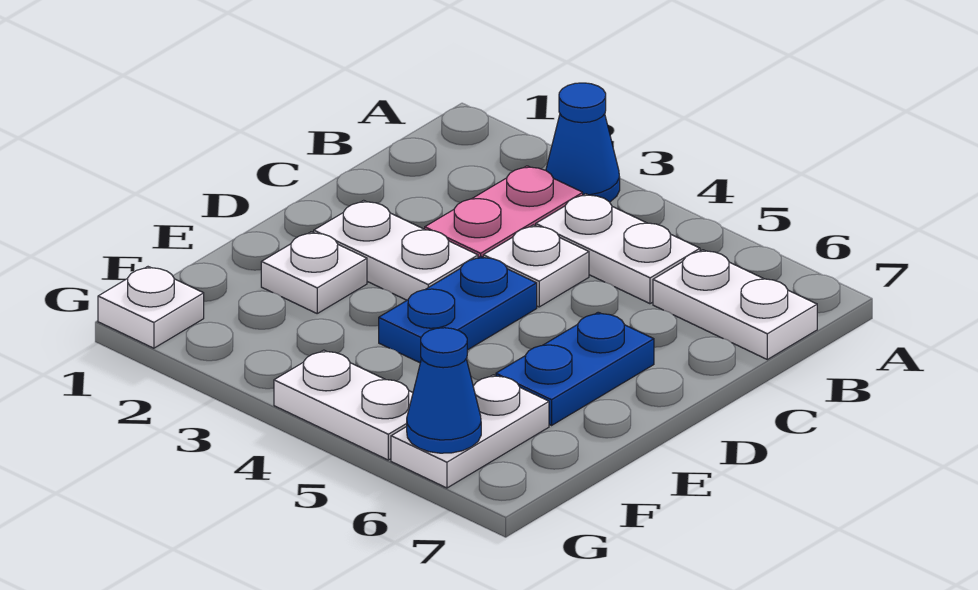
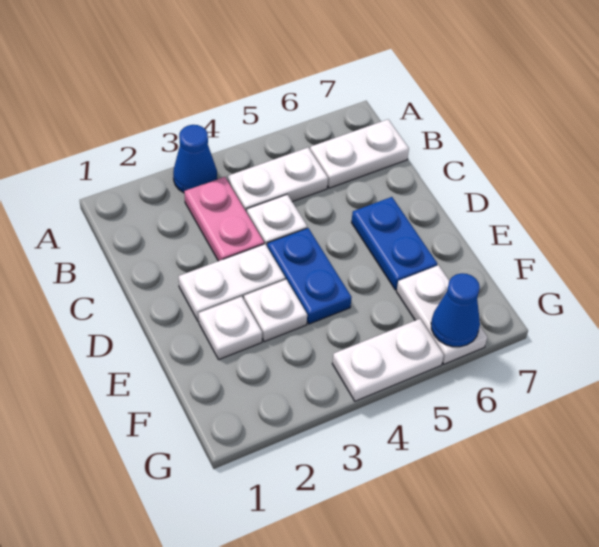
white plate G1 level 1 -> white plate E3 level 1

